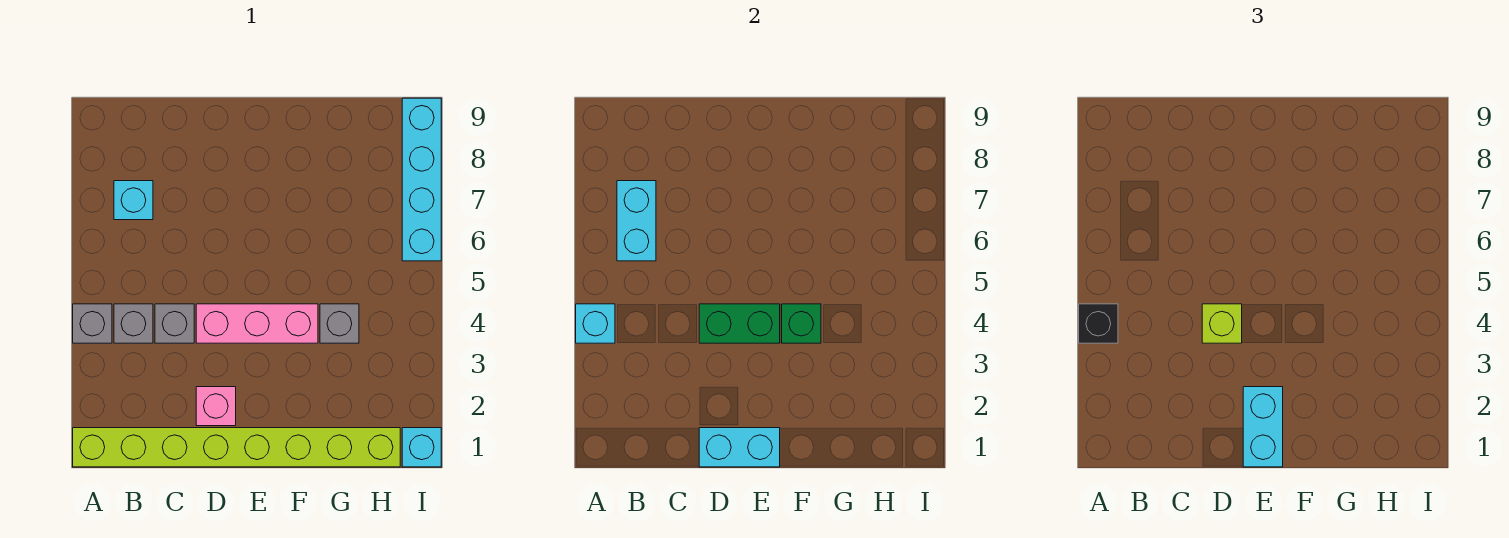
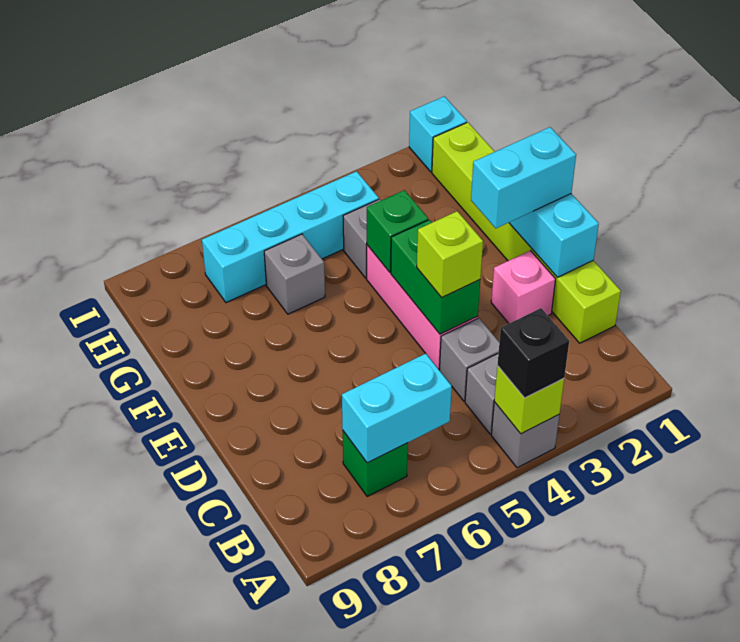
lime brick A1:H1 level 1 -> lime brick C1:H1 level 1
cyan brick A4 level 2 -> lime brick A4 level 2
cyan brick B7 level 1 -> green brick B7 level 1
none -> grey brick G6 level 1
cyan brick I6:I9 level 1 -> cyan brick H4:H7 level 1

